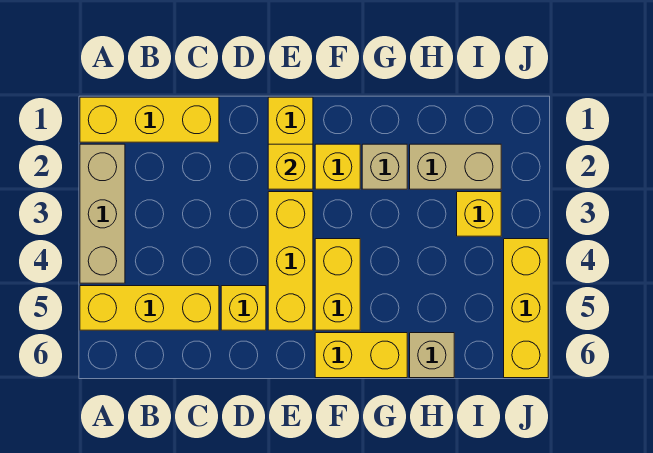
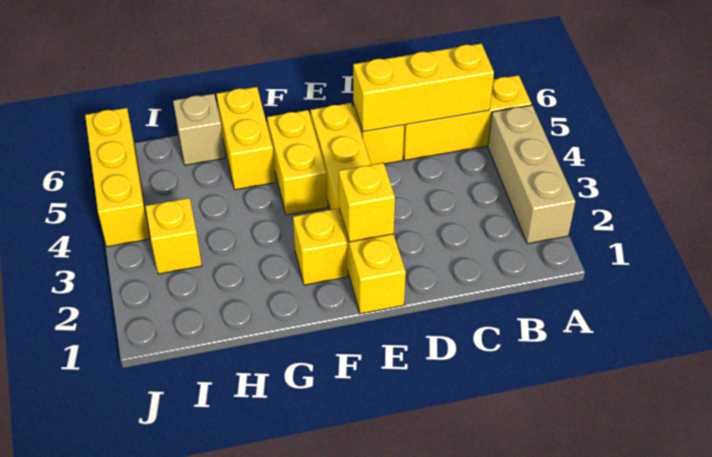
yellow brick A1:C1 level 1 -> yellow brick B5:D5 level 2
yellow brick F6:G6 level 1 -> yellow brick G5:G6 level 1
tan brick G2 level 1 -> none
tan brick H2:I2 level 1 -> none

